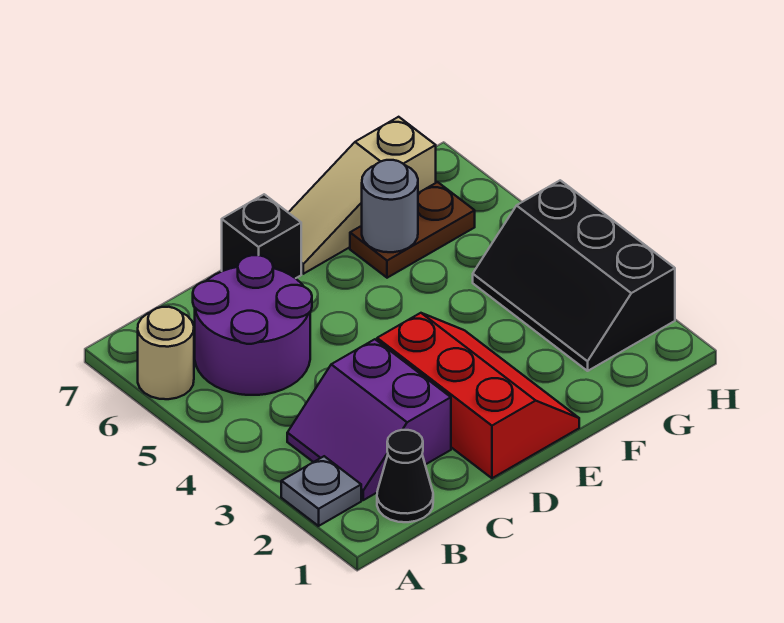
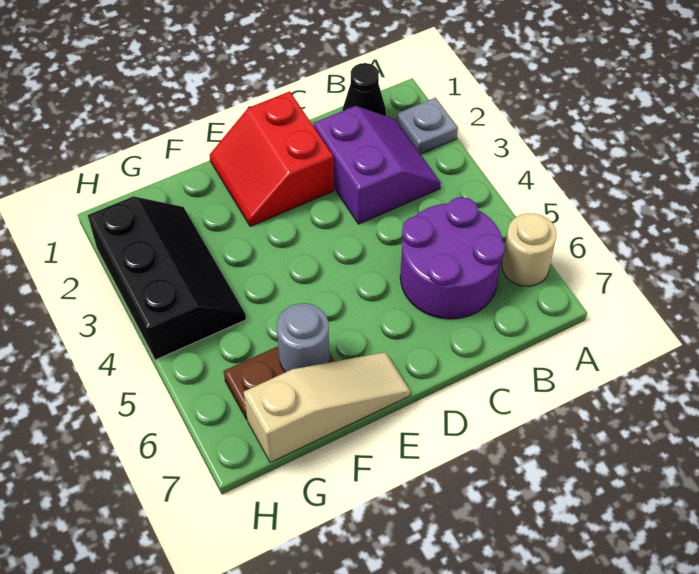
red slope D1:E3 level 1 top D -> red slope D1:E2 level 1 top D
black brick D7 level 1 -> none

